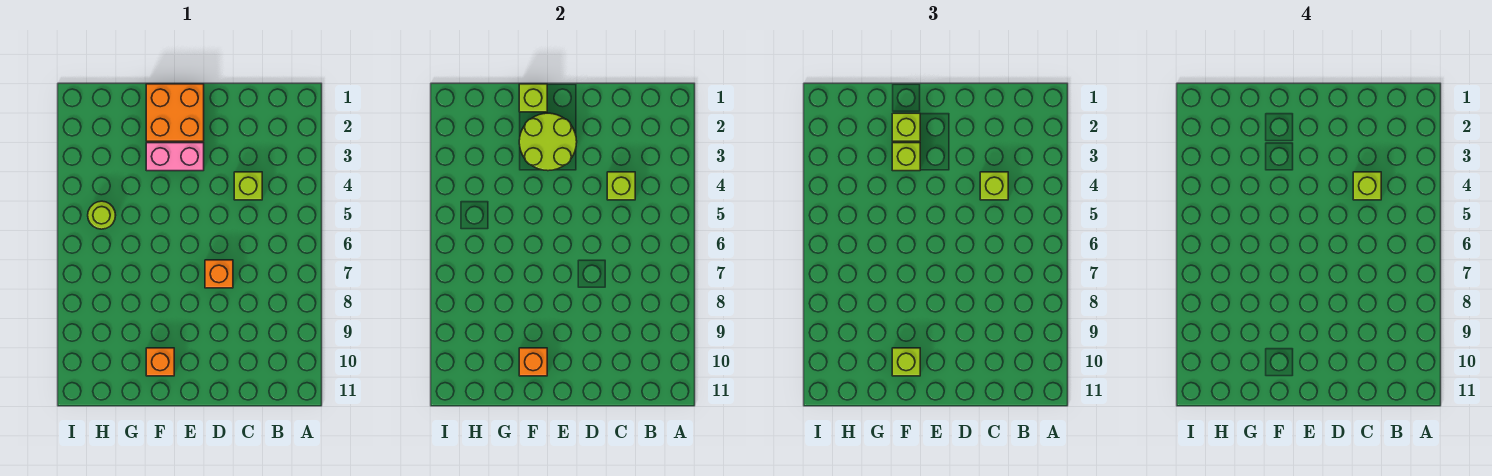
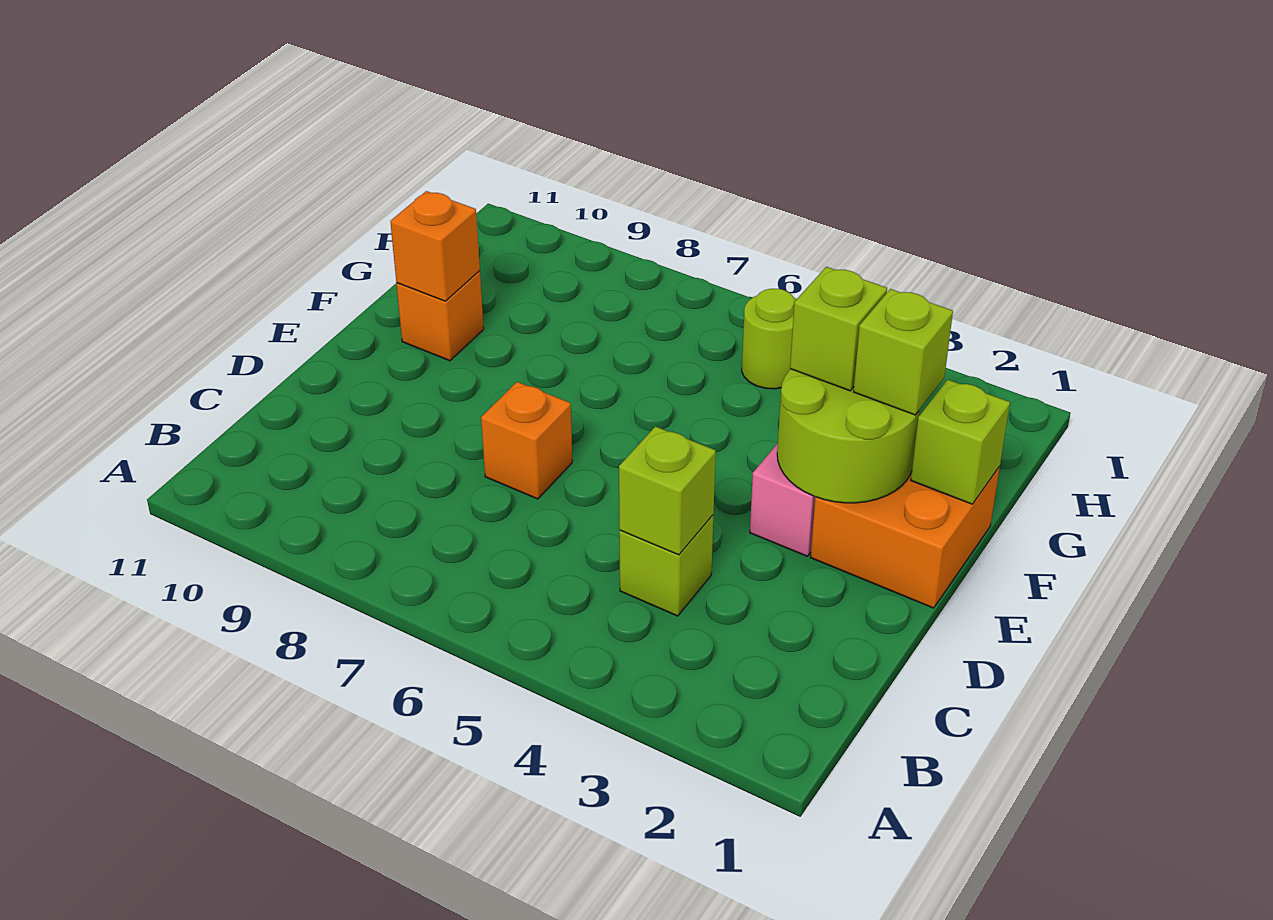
lime brick C4 level 3 -> none
lime brick C4 level 4 -> none
lime brick F10 level 3 -> none

